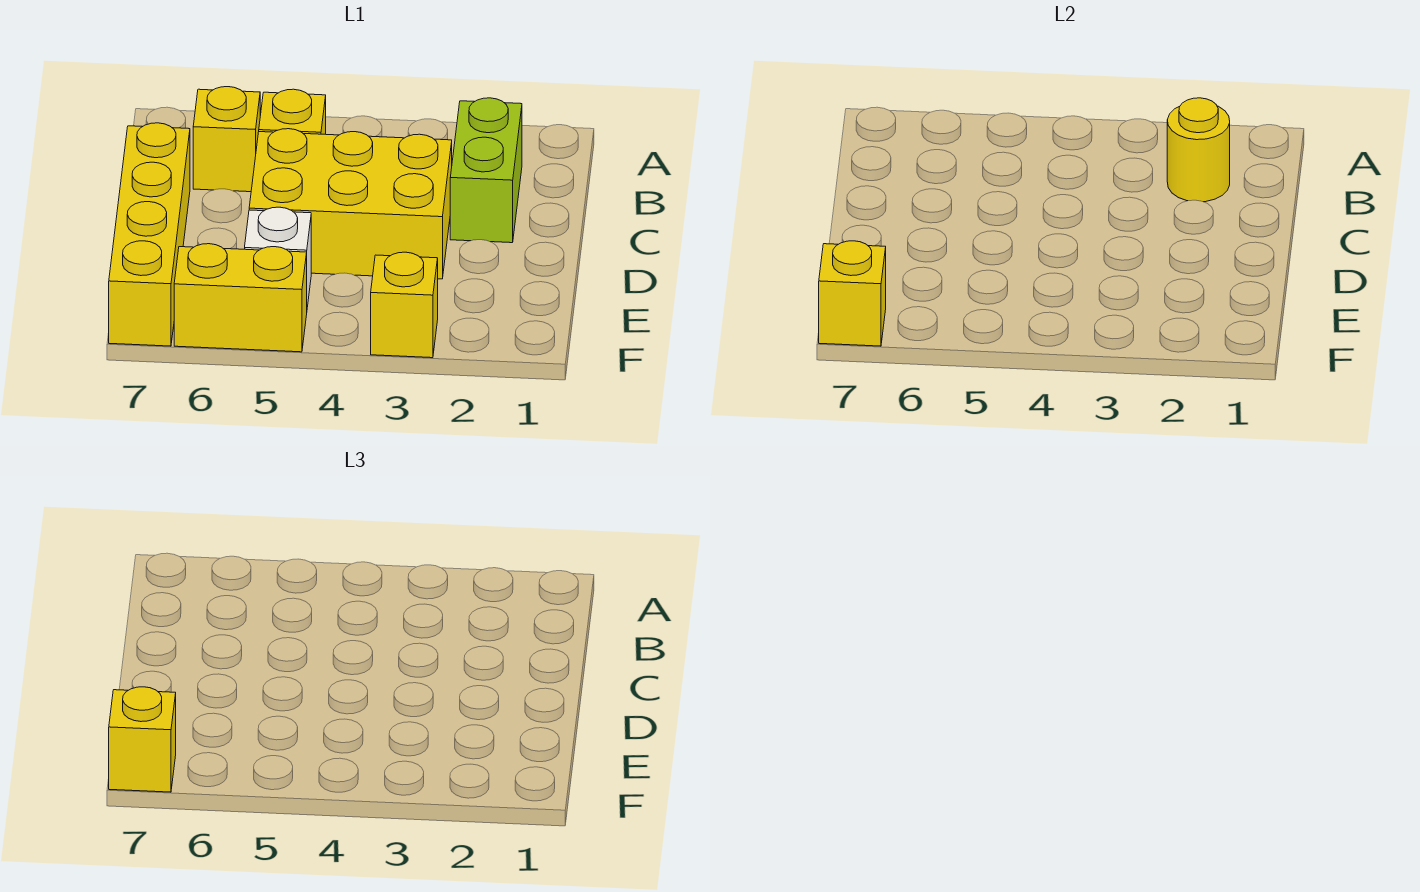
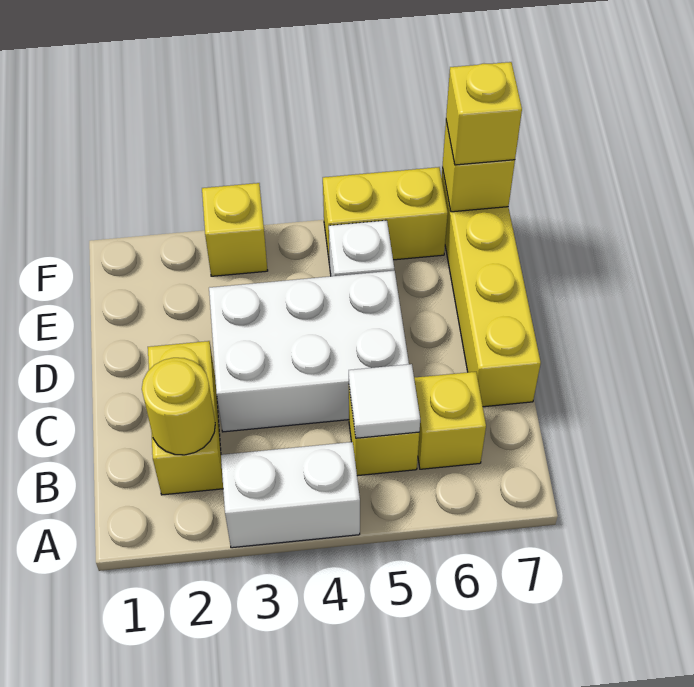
none -> white brick A3:A4 level 1
lime brick B2:C2 level 1 -> yellow brick B2:C2 level 1
none -> white tile B5 level 2
yellow brick C3:D5 level 1 -> white brick C3:D5 level 1

